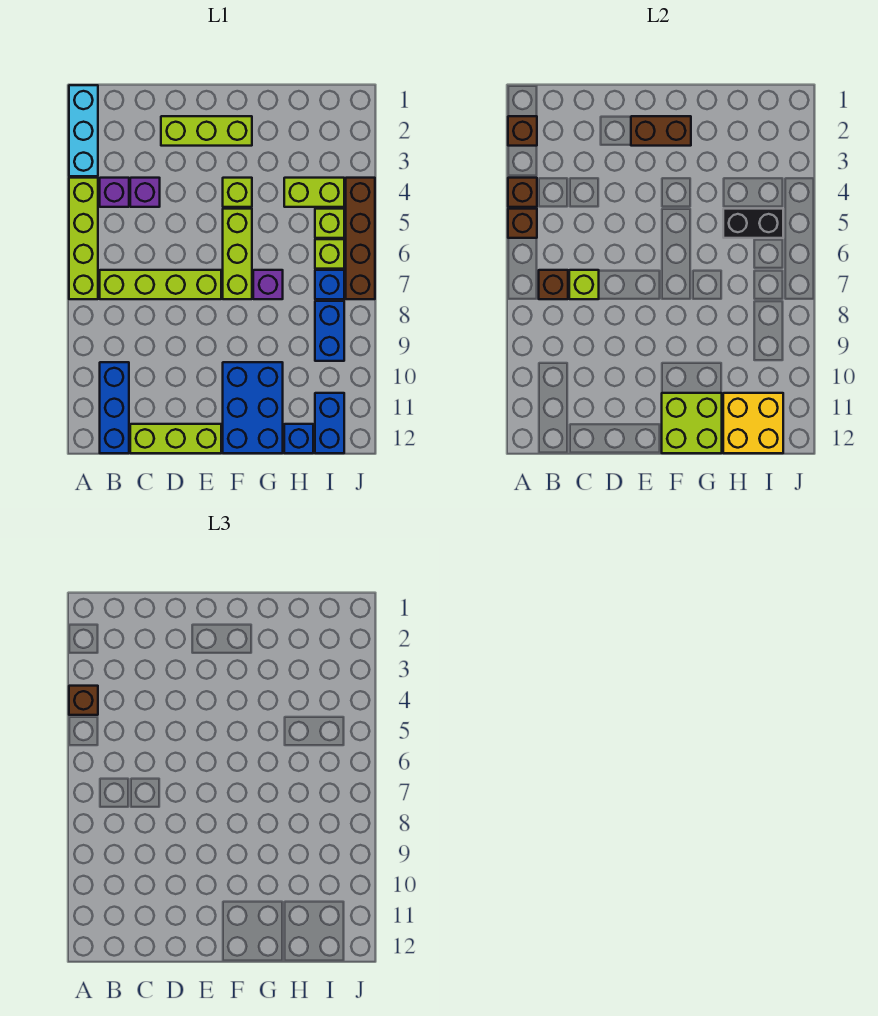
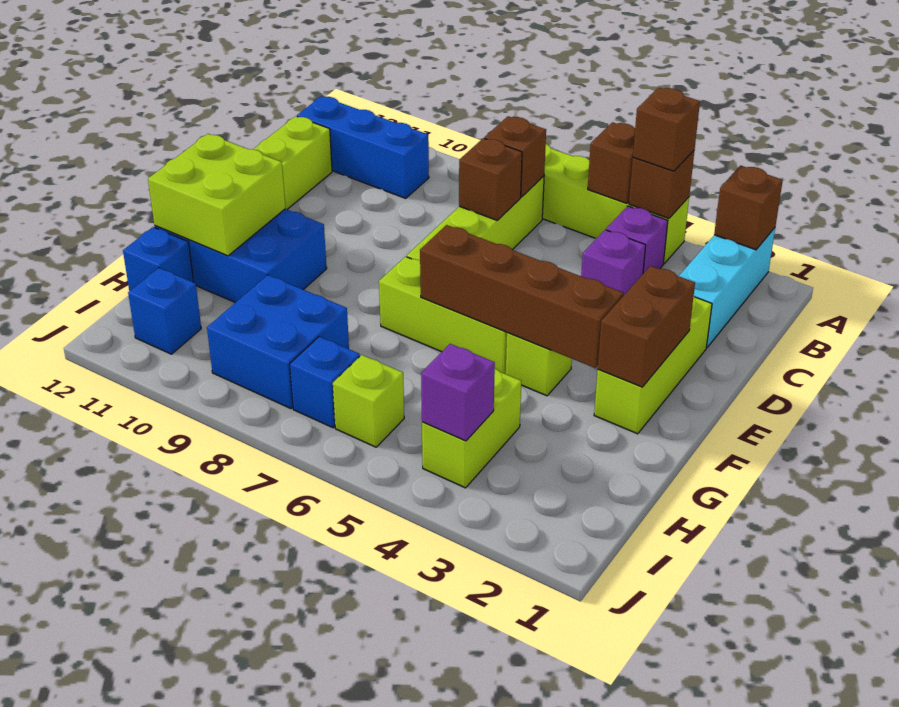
cyan brick A1:A3 level 1 -> cyan brick A2:C2 level 1
lime brick C7 level 2 -> brown brick C7 level 2
purple brick G7 level 1 -> purple brick I4 level 2
black brick H5:I5 level 2 -> none
yellow brick H11:I12 level 2 -> none
lime brick I5 level 1 -> none
blue brick I8:I9 level 1 -> blue brick H8:I9 level 1
blue brick I11:I12 level 1 -> blue brick I11 level 1
brown brick J4:J7 level 1 -> brown brick F3:F6 level 2

